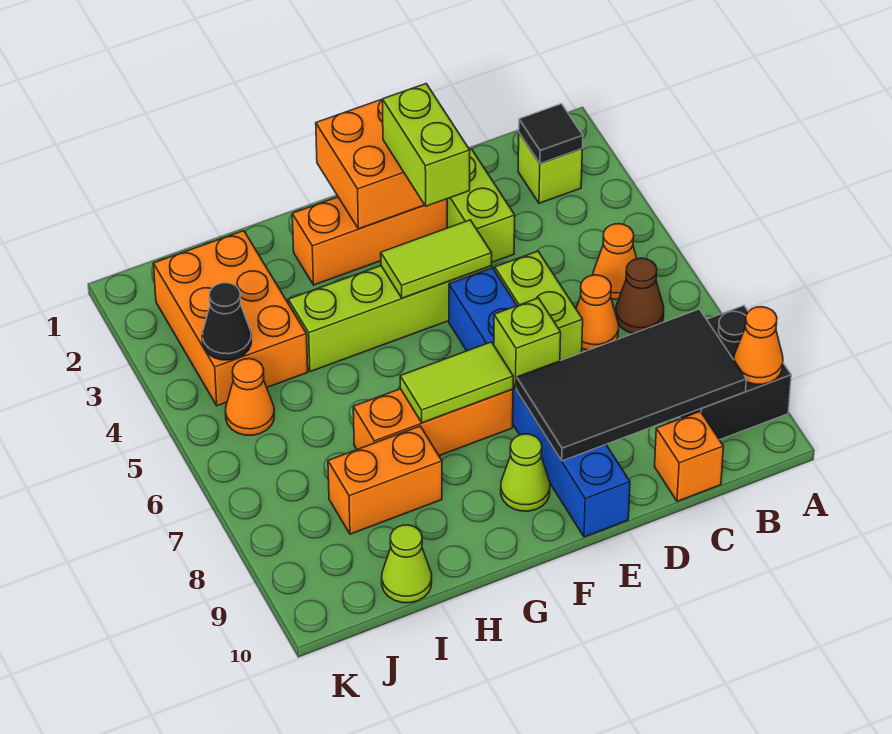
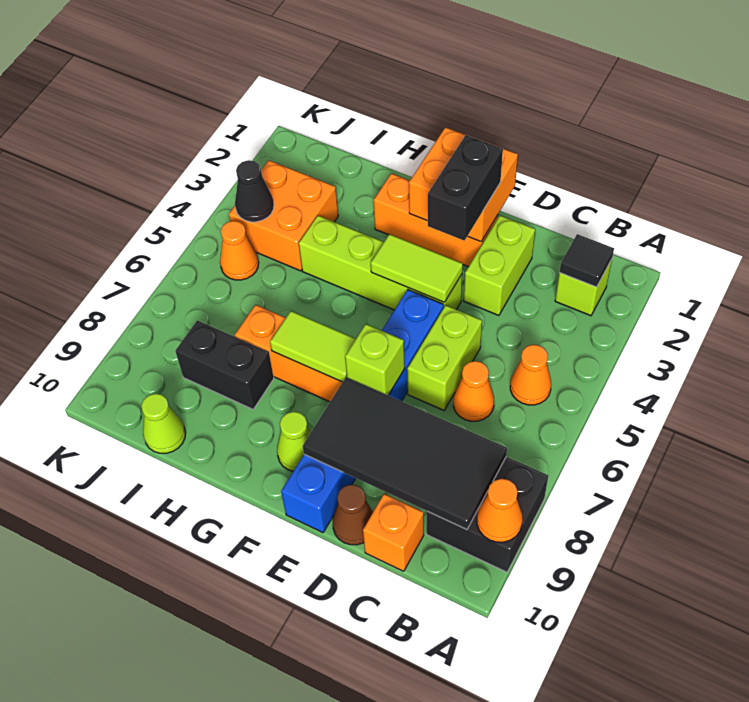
brown cone B6 level 1 -> brown cone D10 level 1
lime brick E2:E3 level 3 -> black brick E2:E3 level 3
orange brick H8:I8 level 1 -> black brick H8:I8 level 1
orange brick I2:J4 level 1 -> orange brick I3:J4 level 1

